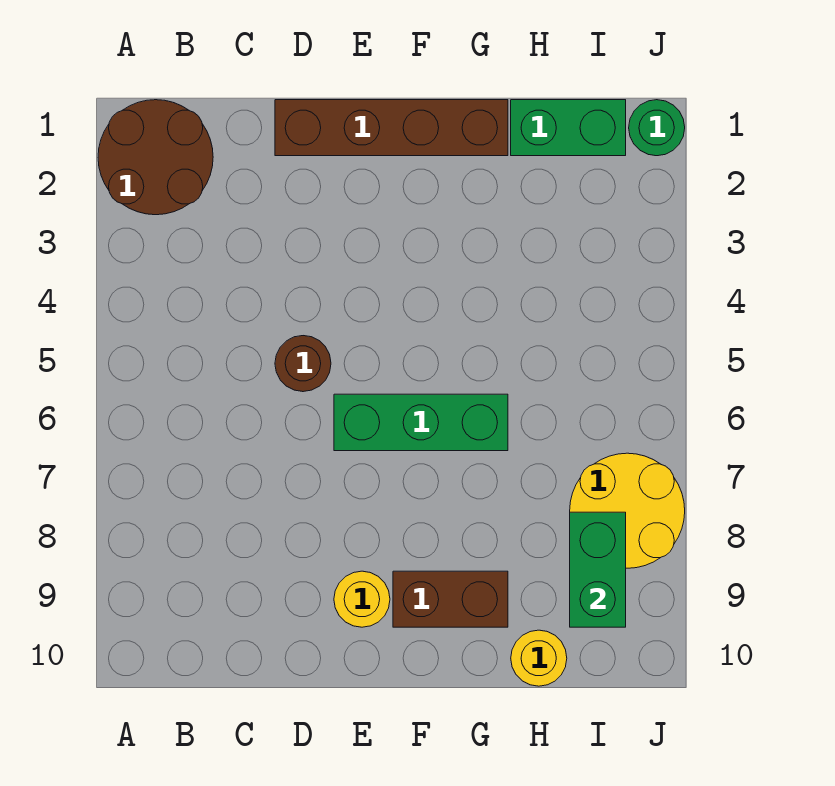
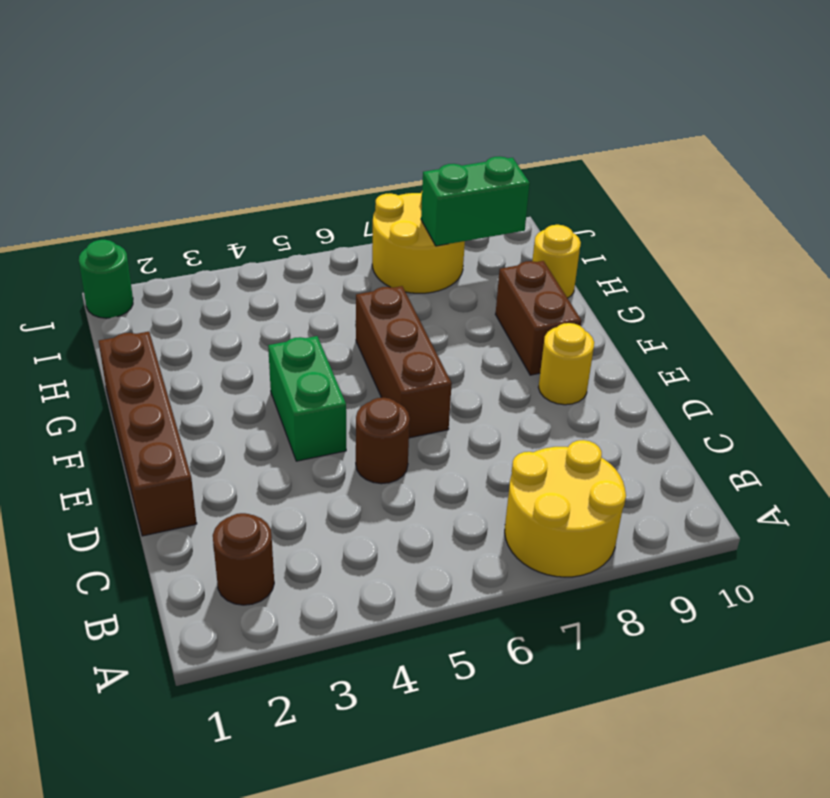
brown round brick A1:B2 level 1 -> brown round brick B2 level 1
none -> yellow round brick A7:B8 level 1
green brick E6:G6 level 1 -> brown brick E6:G6 level 1
green brick H1:I1 level 1 -> green brick E4:F4 level 1

